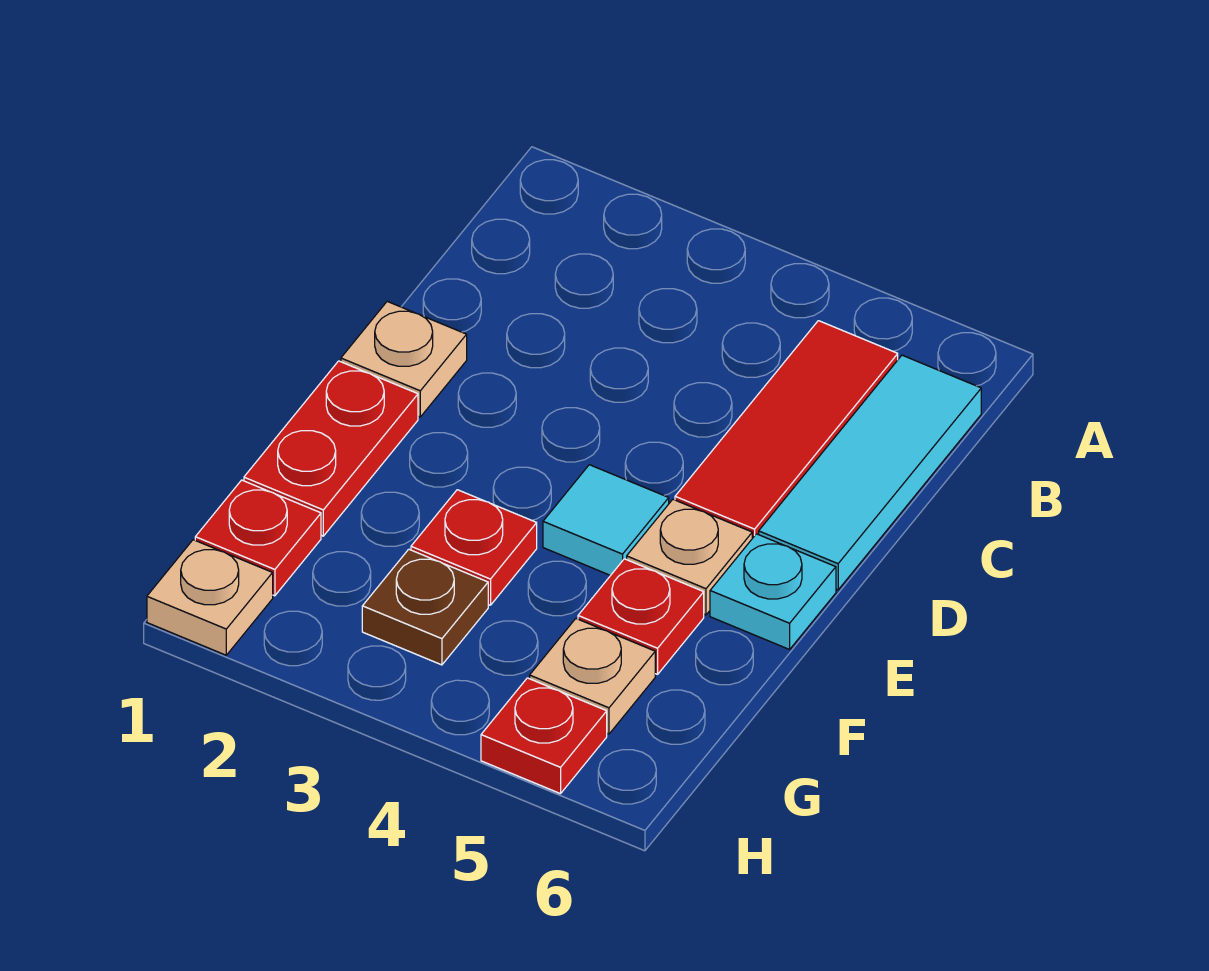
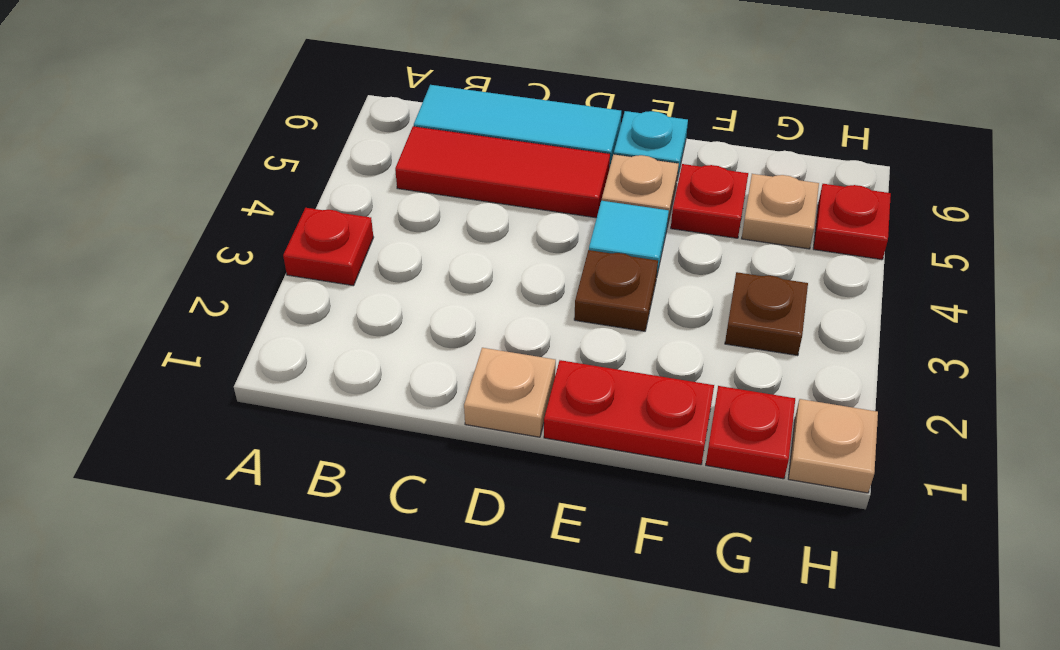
none -> brown plate E3 level 1
red plate F3 level 1 -> red plate A3 level 1

